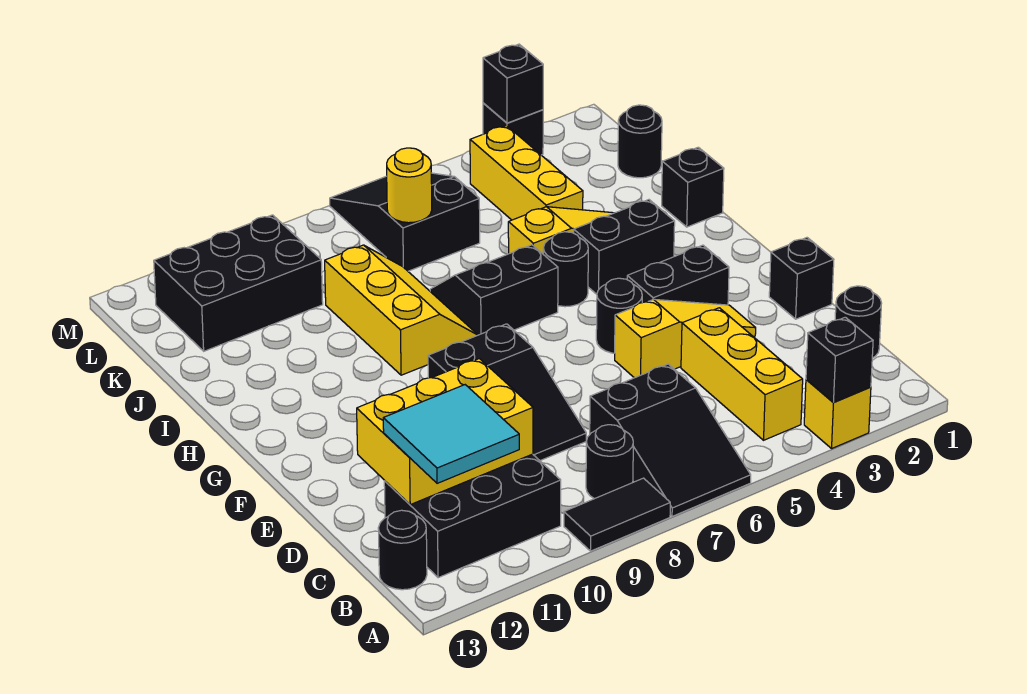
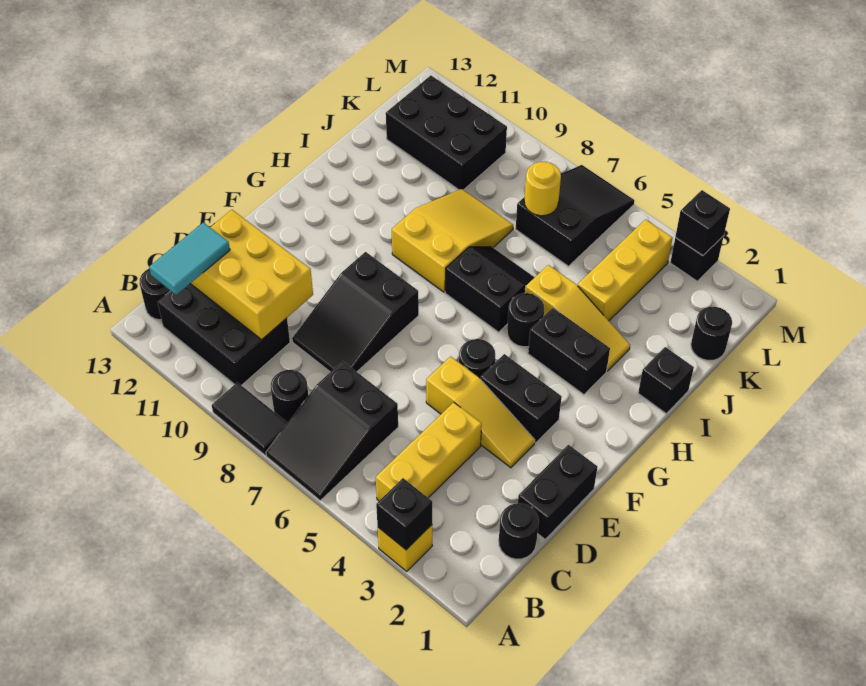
cyan tile B11:C12 level 3 -> cyan tile B12:C12 level 3
black brick E1 level 1 -> black brick D1:E1 level 1
yellow slope H8:J9 level 1 top 9 -> yellow slope H8:J9 level 1 top H

